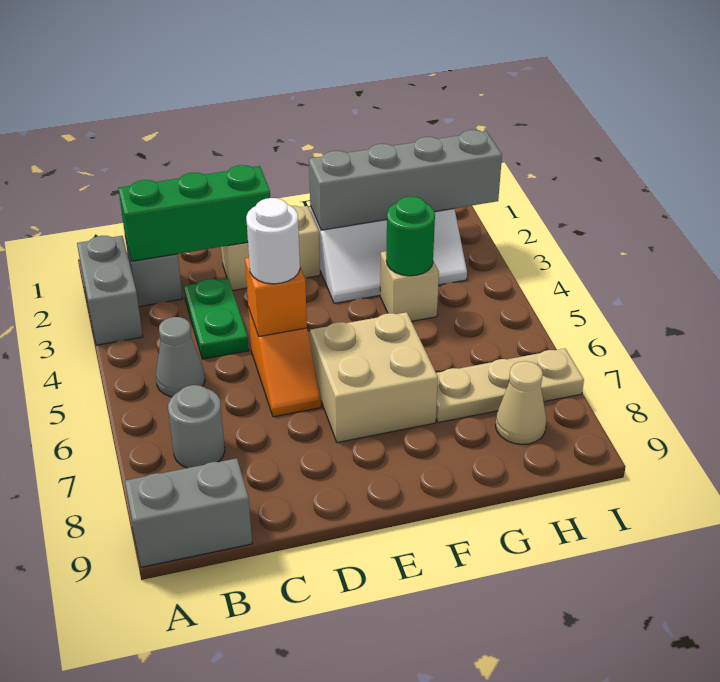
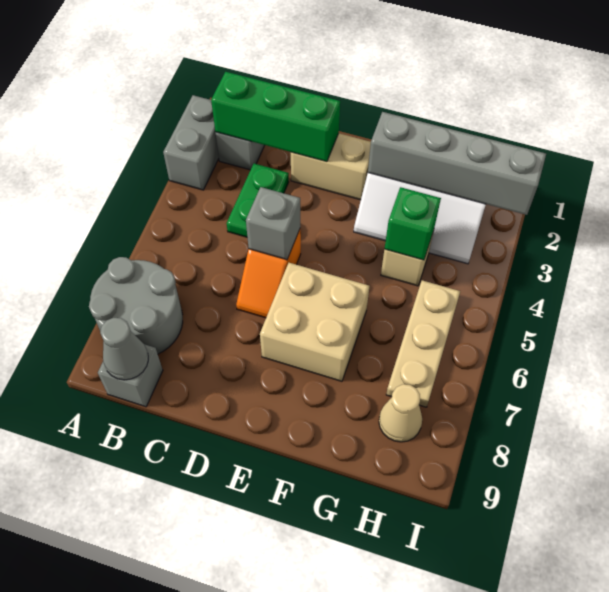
grey brick A9:B9 level 1 -> grey brick B9 level 1
grey cone B5 level 1 -> grey cone B9 level 2
grey round brick B7 level 1 -> grey round brick A7:B8 level 1
orange brick D5 level 2 -> grey brick D5 level 2
white round brick D5 level 3 -> none
green round brick G4 level 2 -> green brick G4 level 2
tan plate G7:I7 level 1 -> tan plate H5:H7 level 1

